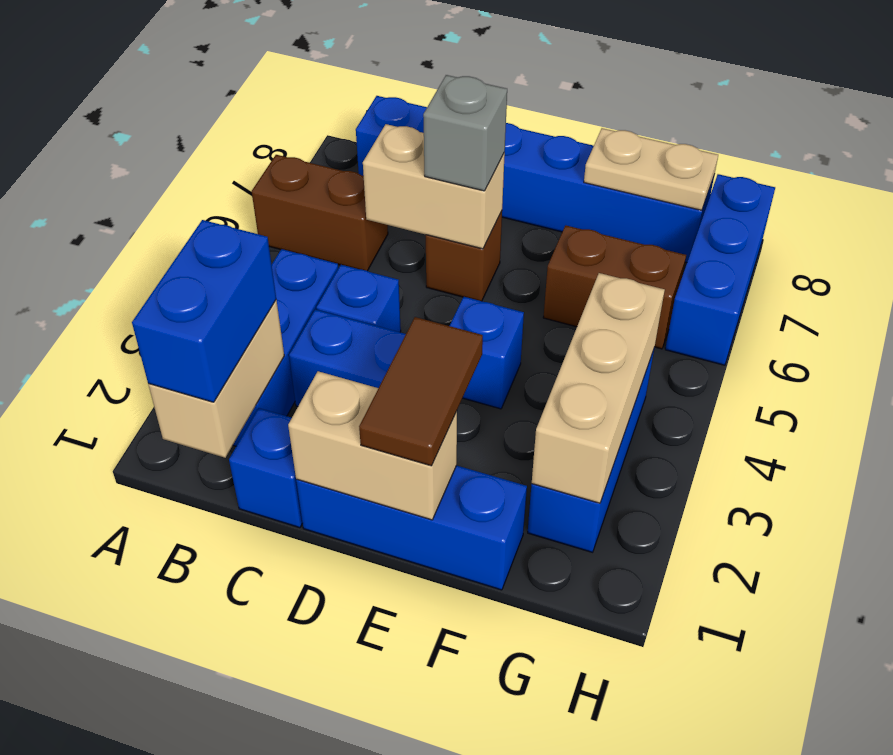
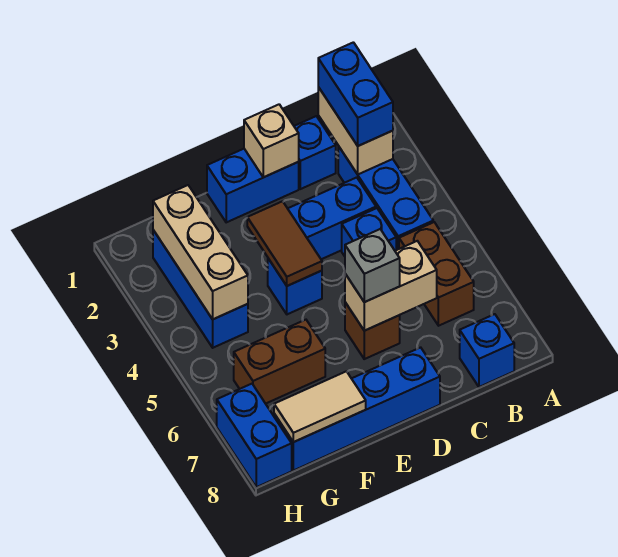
brown brick A6:B6 level 1 -> brown brick B5:B6 level 1
blue brick D1:F1 level 1 -> blue brick D1:E1 level 1
tan brick D1:E1 level 2 -> tan brick D1 level 2
brown tile E1:E2 level 3 -> brown tile E3:E4 level 2
tan plate F8:G8 level 2 -> tan tile F8:G8 level 2
blue brick H6:H8 level 1 -> blue brick H7:H8 level 1

